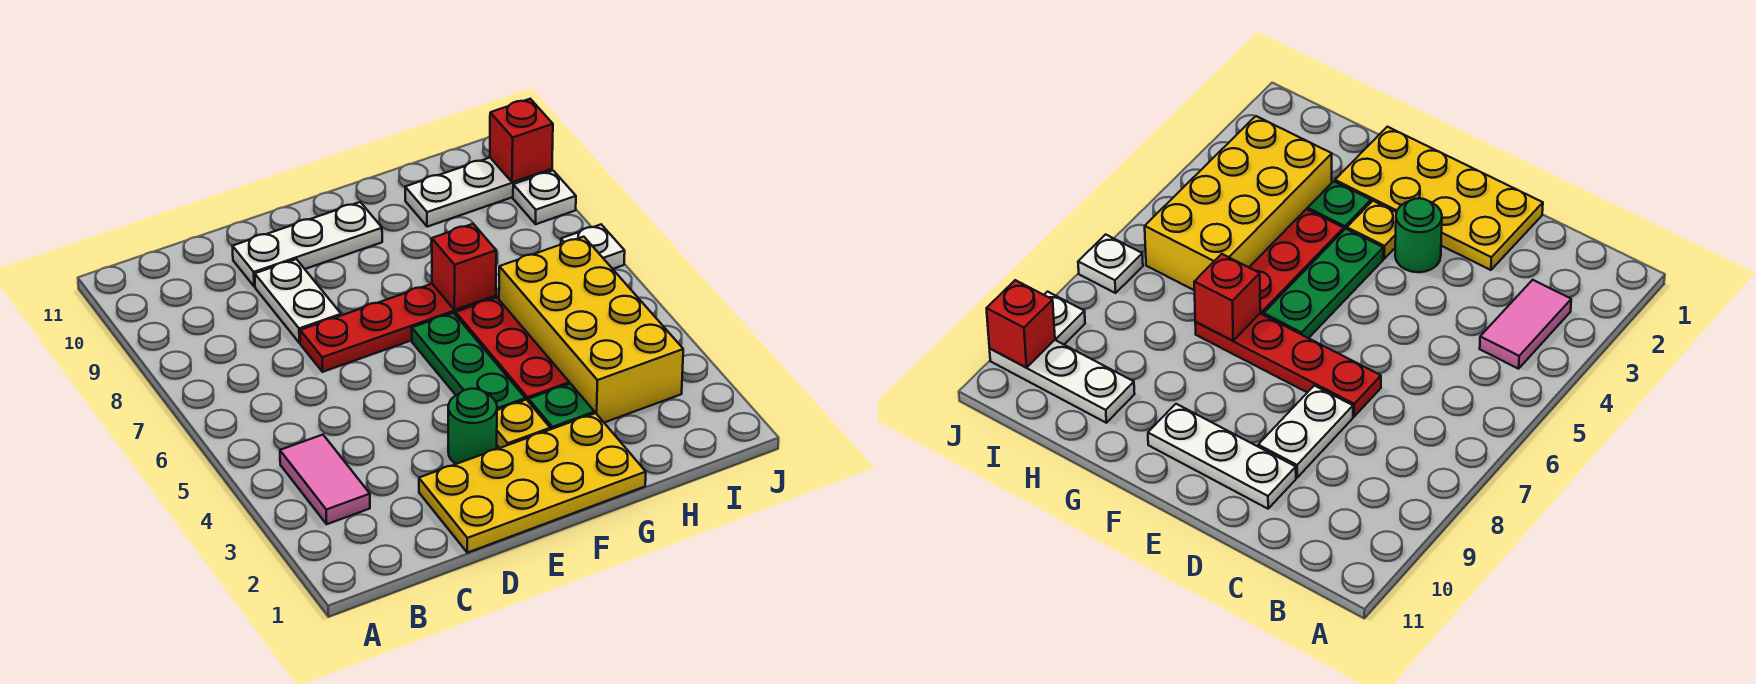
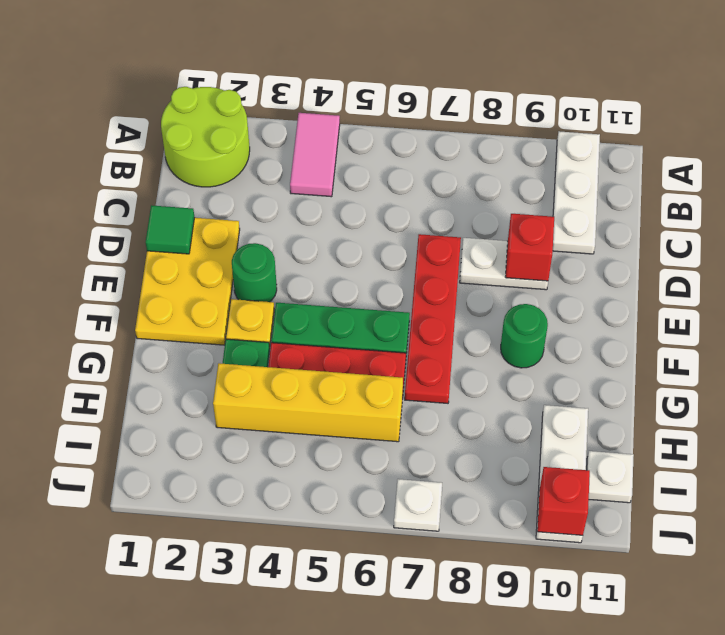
none -> lime round brick A1:B2 level 1
pink tile B3:B4 level 1 -> pink tile A4:B4 level 1
yellow plate D1:G2 level 1 -> yellow plate D1:F2 level 1
none -> green tile D1 level 2
white plate D10:F10 level 1 -> white plate A10:C10 level 1
none -> green round brick F9 level 1
red brick G7 level 2 -> red brick D9 level 2
yellow brick H3:I6 level 1 -> yellow brick H3:H6 level 1
white plate J9 level 1 -> white plate I11 level 1

